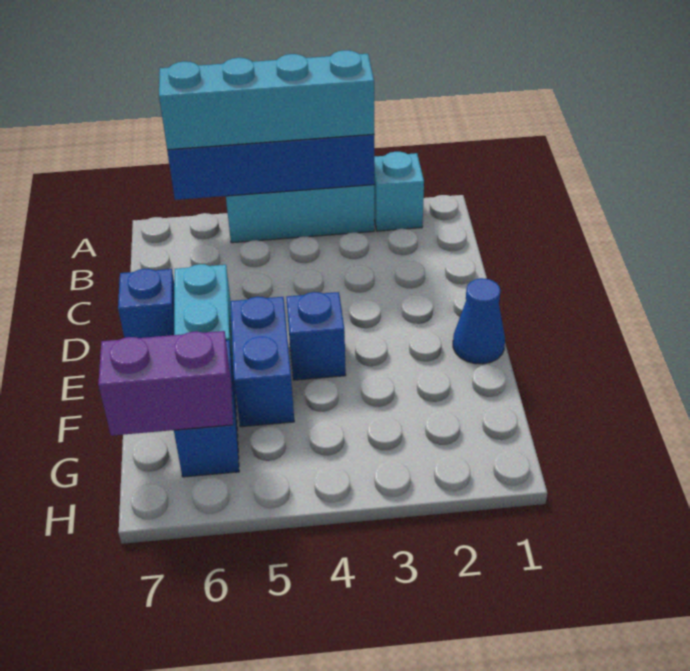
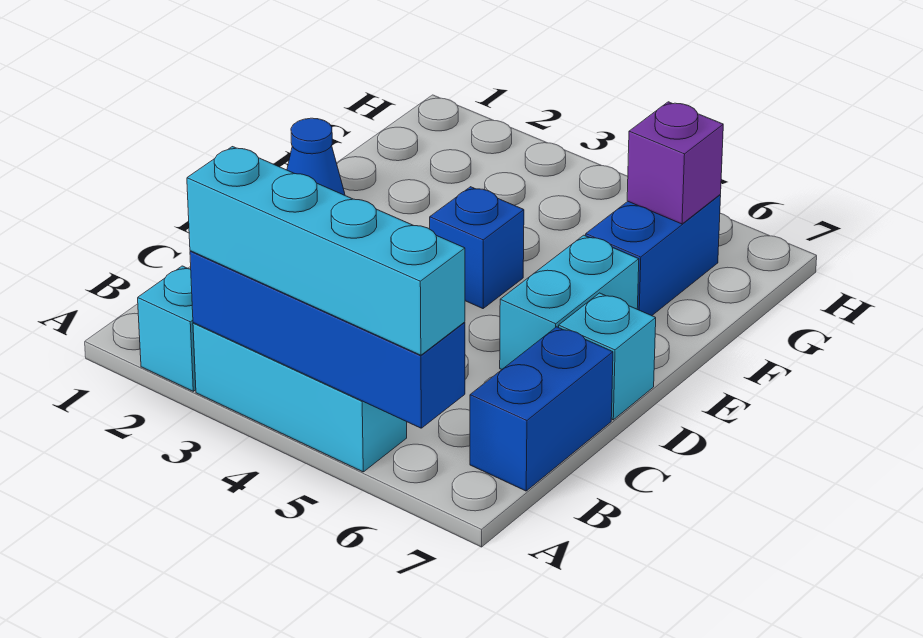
blue brick D7 level 1 -> cyan brick D7 level 1
blue brick E5:F5 level 1 -> blue brick B7:C7 level 1
purple brick G6:G7 level 2 -> purple brick G6 level 2

